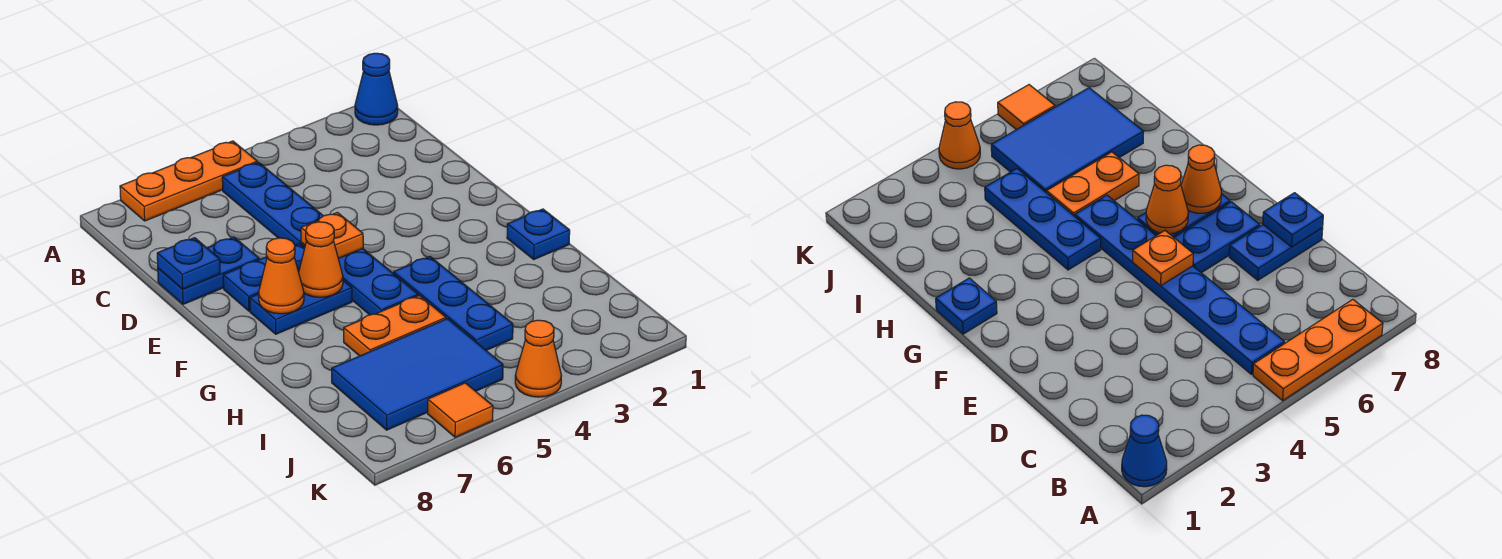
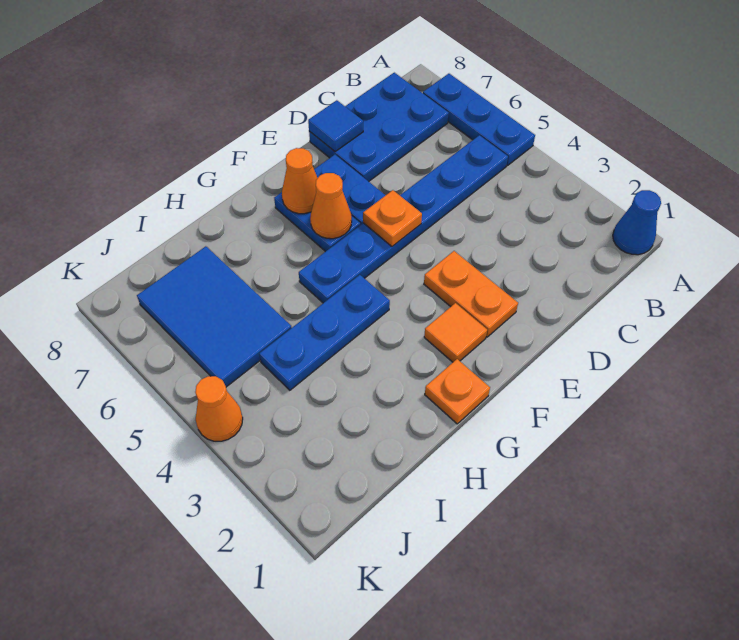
orange plate A5:A7 level 1 -> blue plate A5:A7 level 1
blue plate D7:D8 level 1 -> blue plate B7:D8 level 1
blue plate D8 level 2 -> blue tile D8 level 2
blue plate G1 level 1 -> orange plate G1 level 1
orange plate H5:H6 level 1 -> orange plate E2:E3 level 1
orange tile K6 level 1 -> orange tile F2 level 1

